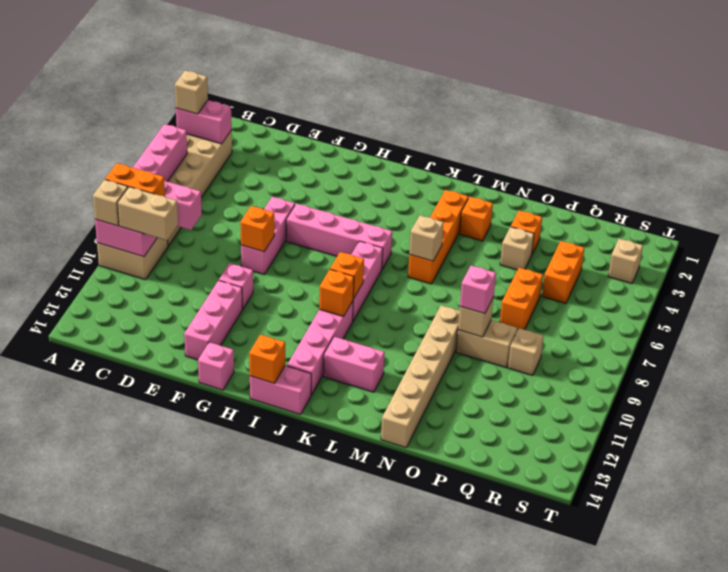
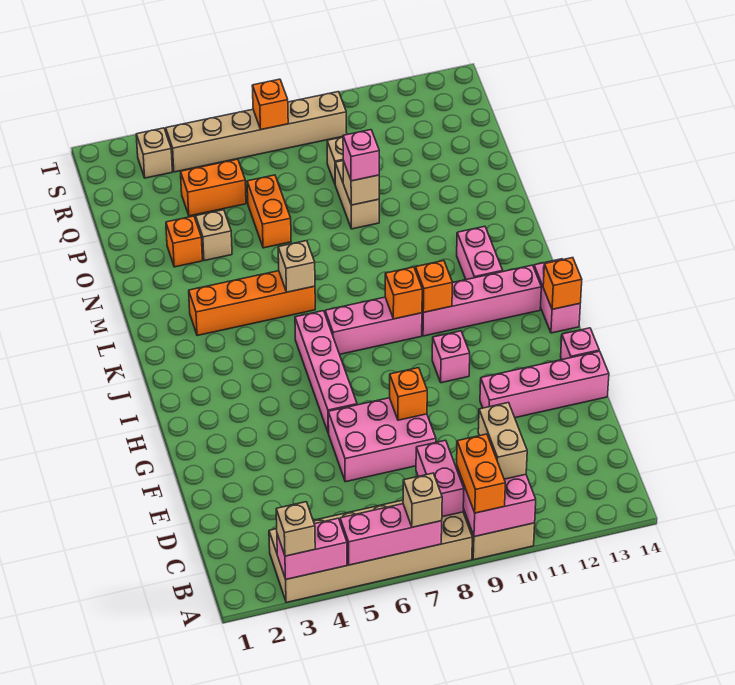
pink brick A3:B3 level 2 -> pink brick A3:A4 level 2
tan brick A10 level 3 -> tan brick A7 level 3
pink brick F6:F8 level 1 -> pink brick E6:F8 level 1
pink brick F10 level 1 -> pink brick H10 level 1
pink brick F11:F13 level 1 -> pink brick F11:F14 level 1
orange brick M3 level 1 -> orange brick S7 level 2
tan brick N9:N14 level 1 -> tan brick S4:S9 level 1
orange brick P6:P7 level 1 -> orange brick O6:P6 level 1

